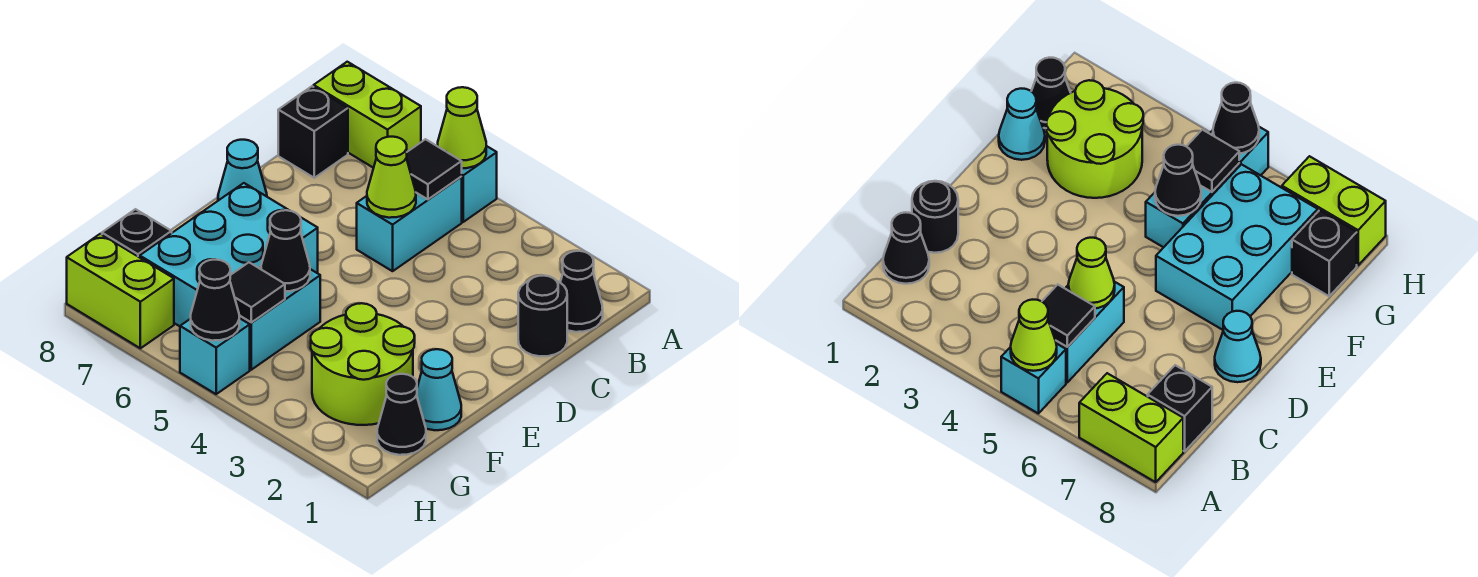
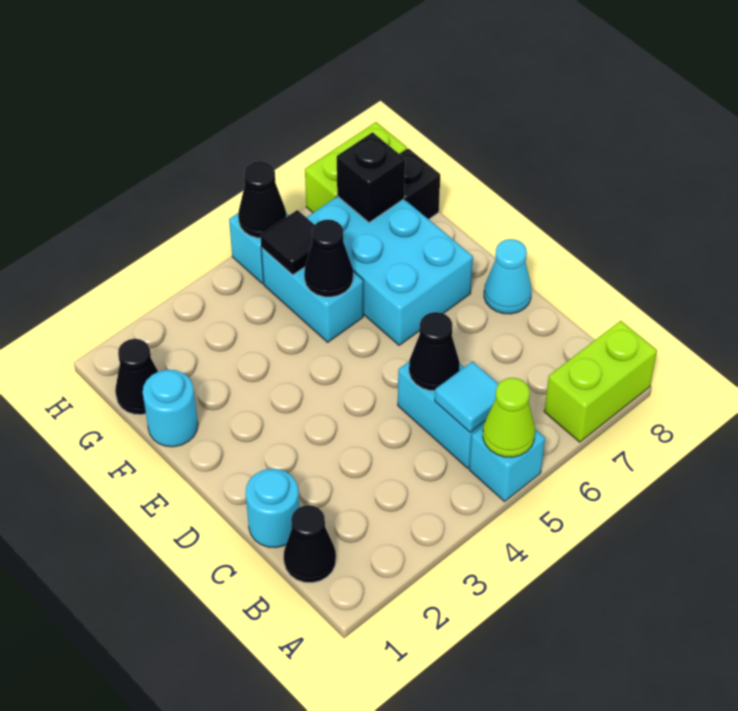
black tile B5 level 2 -> cyan tile B5 level 2
black brick B8 level 1 -> black brick G7 level 2
black round brick C1 level 1 -> cyan round brick C1 level 1
lime cone C5 level 2 -> black cone C5 level 2
cyan cone F1 level 1 -> cyan round brick F1 level 1
lime round brick F2:G3 level 1 -> none

